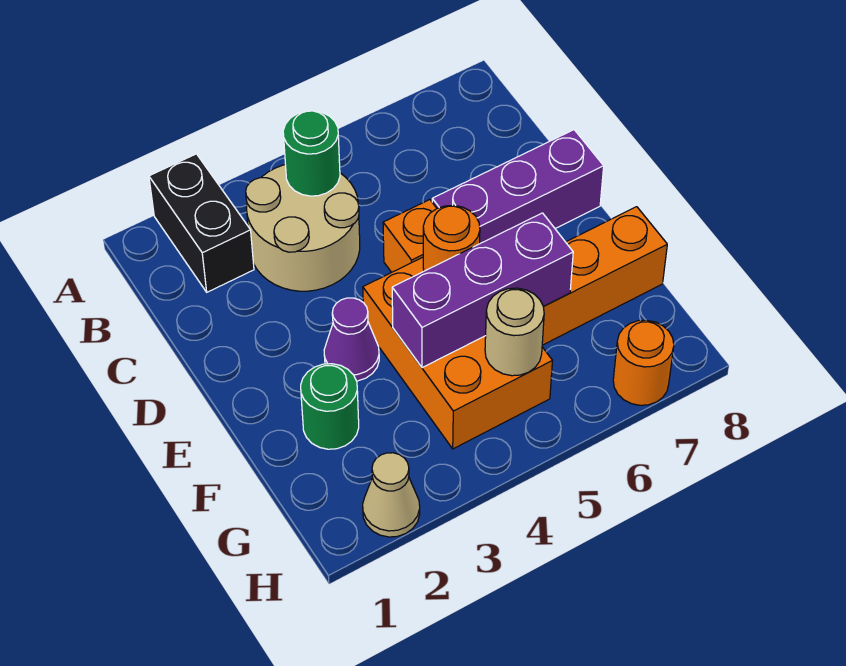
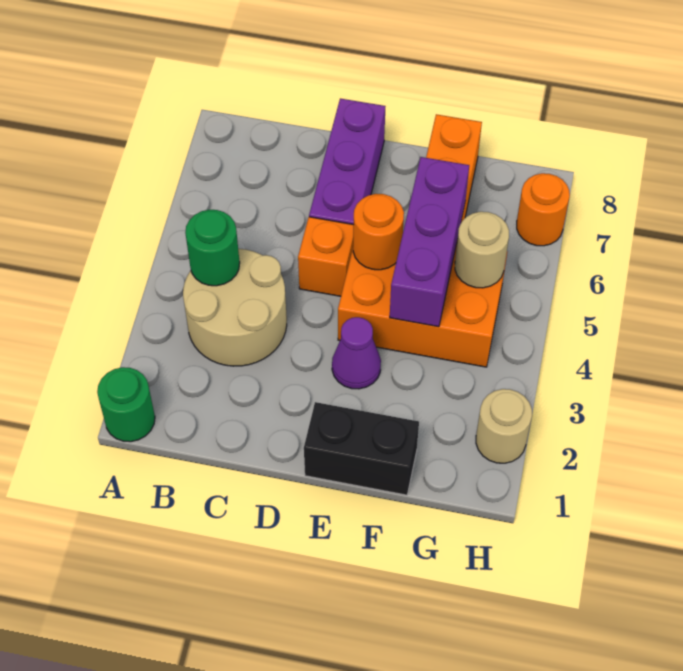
black brick A2:B2 level 1 -> black brick E1:F1 level 1
green round brick F2 level 1 -> green round brick A1 level 1
tan cone H2 level 1 -> tan round brick H2 level 1

